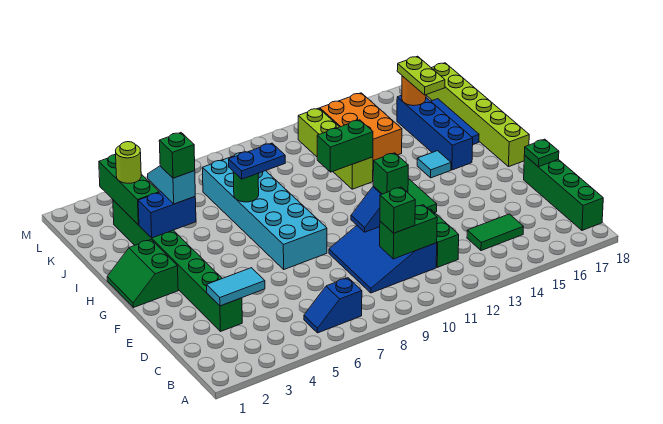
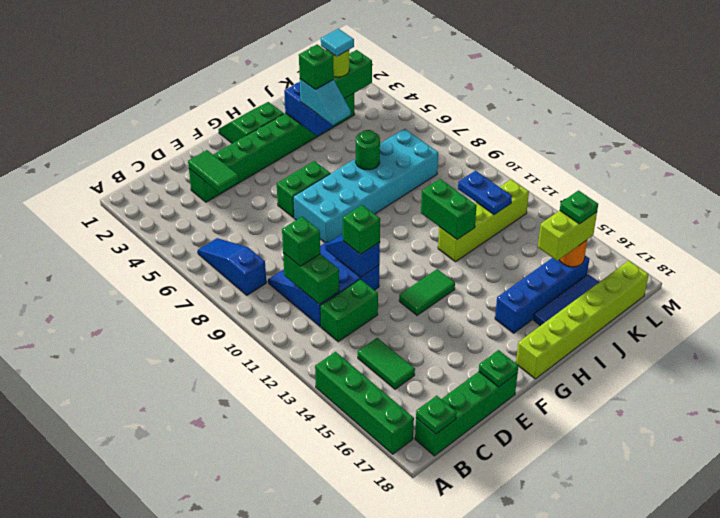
none -> green brick A14:A17 level 1
blue slope B6:B7 level 1 top 7 -> blue slope B6:B8 level 1 top 8
none -> green plate B18 level 2
cyan tile D3:D4 level 2 -> green tile D3:D4 level 2
none -> green brick F6:G6 level 1
cyan tile H15 level 1 -> cyan tile K3 level 4
cyan slope I4:J4 level 3 top I -> cyan slope I4:I5 level 3 top 4
blue plate I7:I8 level 3 -> blue plate K11:K12 level 2
orange brick J13:L14 level 1 -> none
lime plate J16:K16 level 3 -> lime brick J16:K16 level 3
none -> green plate K16 level 4

